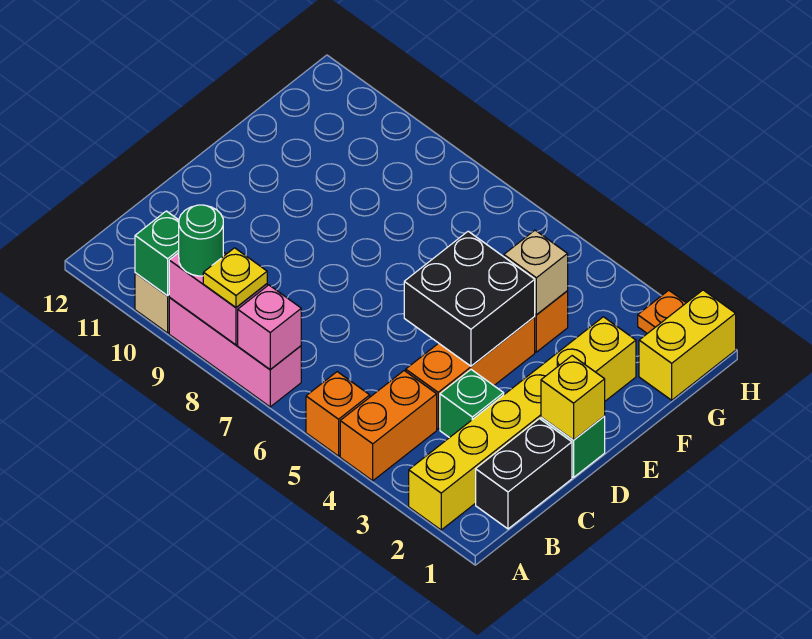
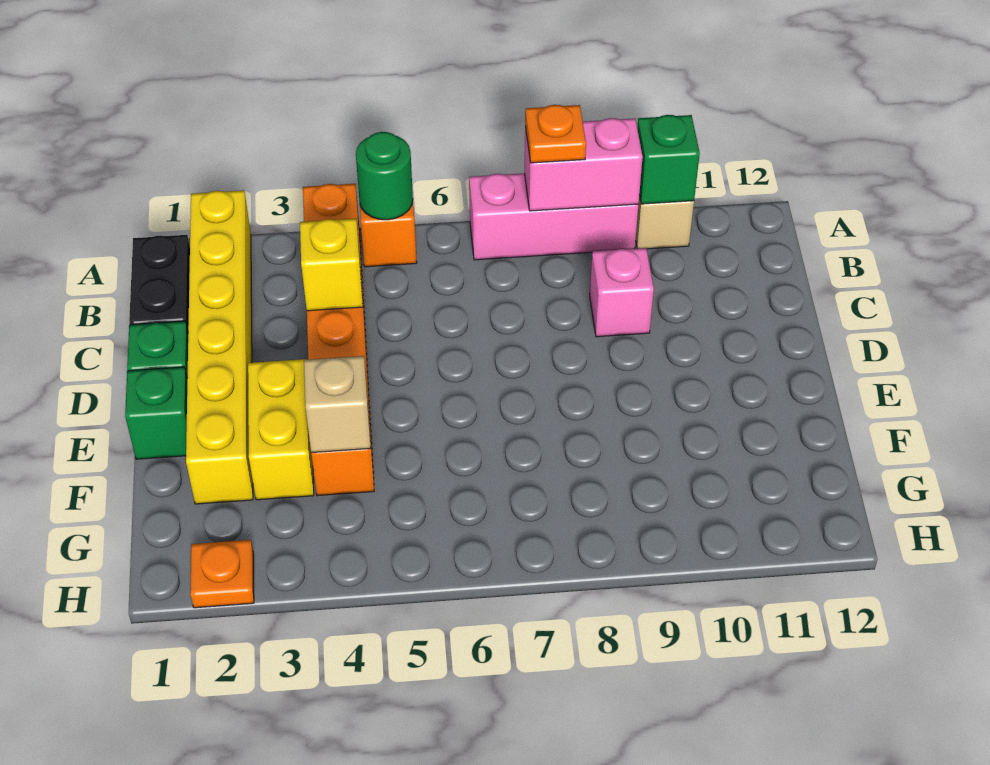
pink brick A7 level 2 -> pink brick C9 level 1
yellow plate A8 level 3 -> orange plate A8 level 3
green round brick A9 level 3 -> green round brick A5 level 2
green brick C3 level 1 -> green brick E1 level 1
yellow brick D1 level 2 -> yellow brick C4 level 2
black brick D4:E5 level 2 -> none
yellow brick G1:H1 level 1 -> yellow brick E3:F3 level 1

